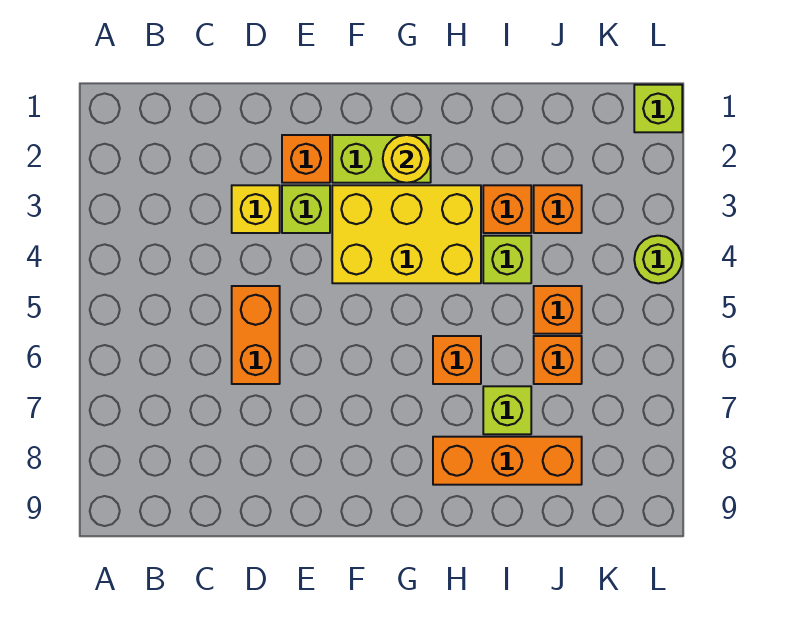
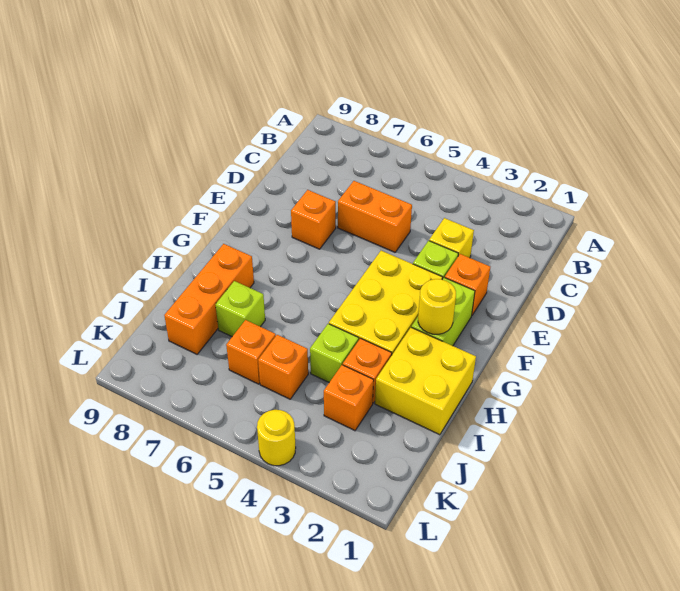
none -> yellow brick H1:I2 level 1
orange brick H6 level 1 -> orange brick E7 level 1
lime brick L1 level 1 -> none
lime round brick L4 level 1 -> yellow round brick L4 level 1

